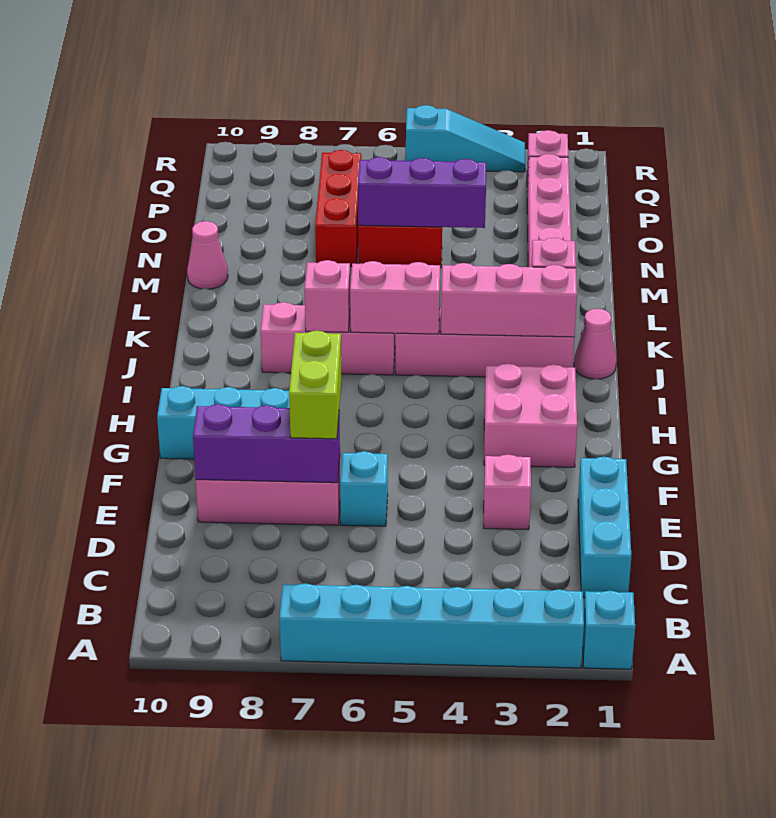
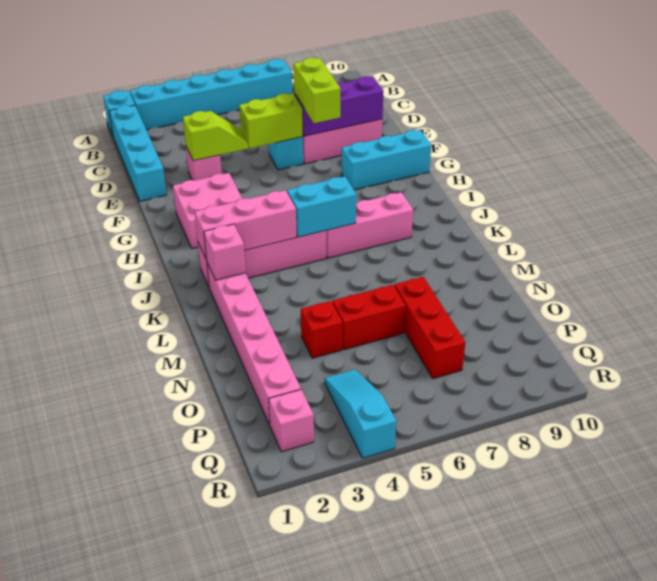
cyan brick C1:E1 level 1 -> cyan brick B1:E1 level 1
none -> lime slope E3:E4 level 2 top 3
none -> lime brick E5:E6 level 2
pink cone J1 level 1 -> none
pink brick J5:J6 level 2 -> cyan brick J5:J6 level 2
pink brick J7 level 2 -> none
pink cone M10 level 1 -> none
none -> red brick N4 level 1
purple brick N4:N6 level 2 -> none
cyan slope R3:R5 level 1 top 5 -> cyan slope P4:R4 level 1 top R

